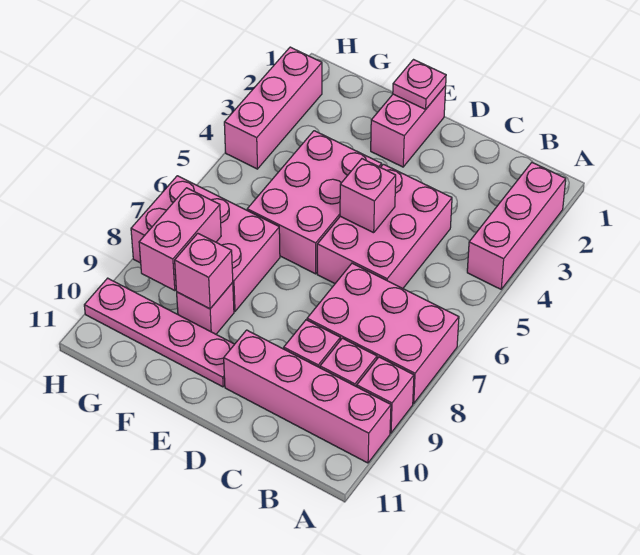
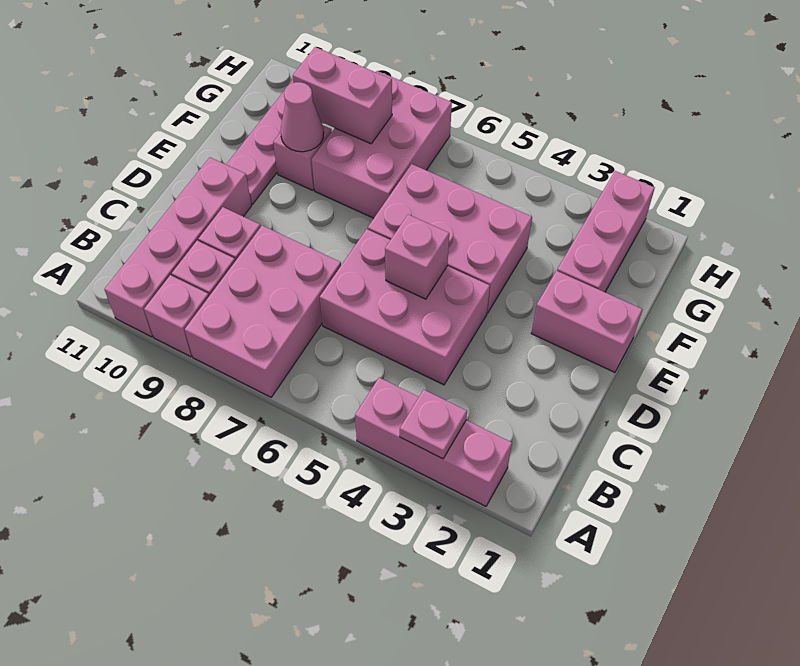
pink plate E1 level 2 -> pink plate A3 level 2
pink brick F9 level 2 -> pink cone F9 level 2
pink brick H2:H4 level 1 -> pink brick F2:H2 level 1

